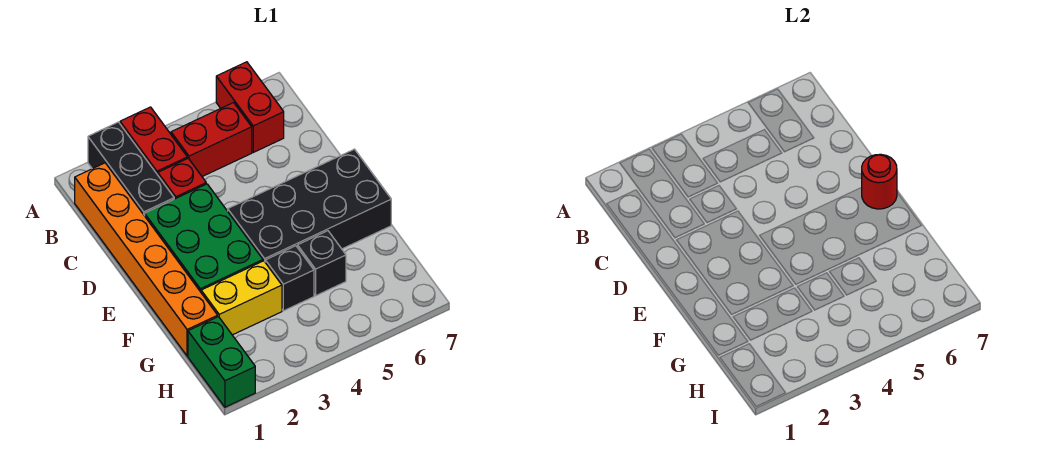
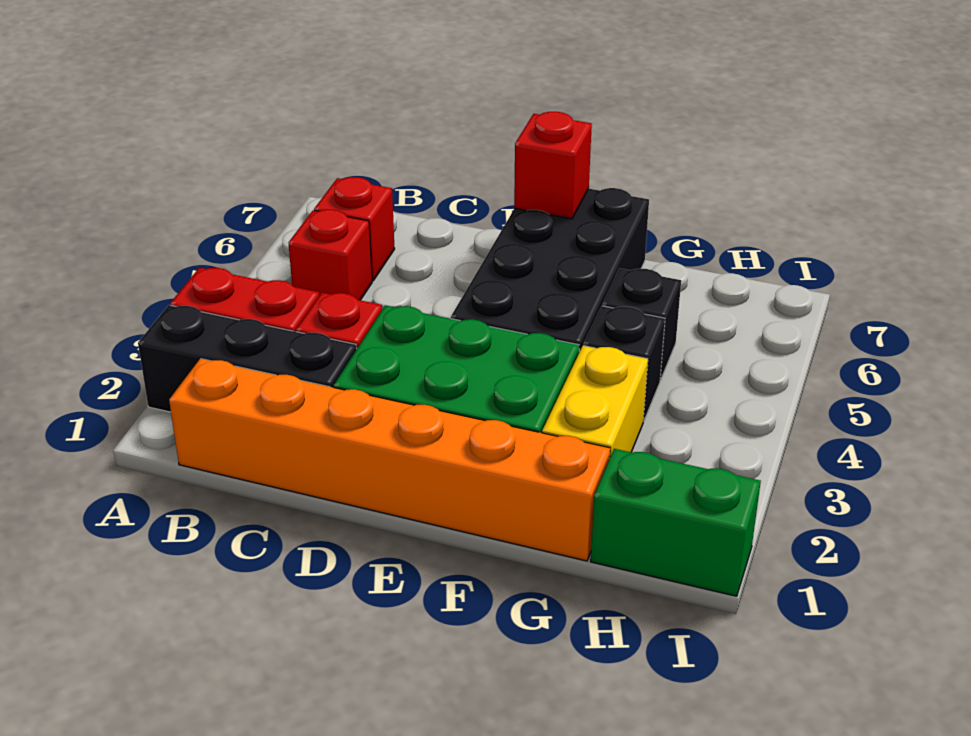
red brick A6:B6 level 1 -> red brick B6 level 1
red brick B4:B5 level 1 -> red brick B5 level 1
red round brick E7 level 2 -> red brick E7 level 2

